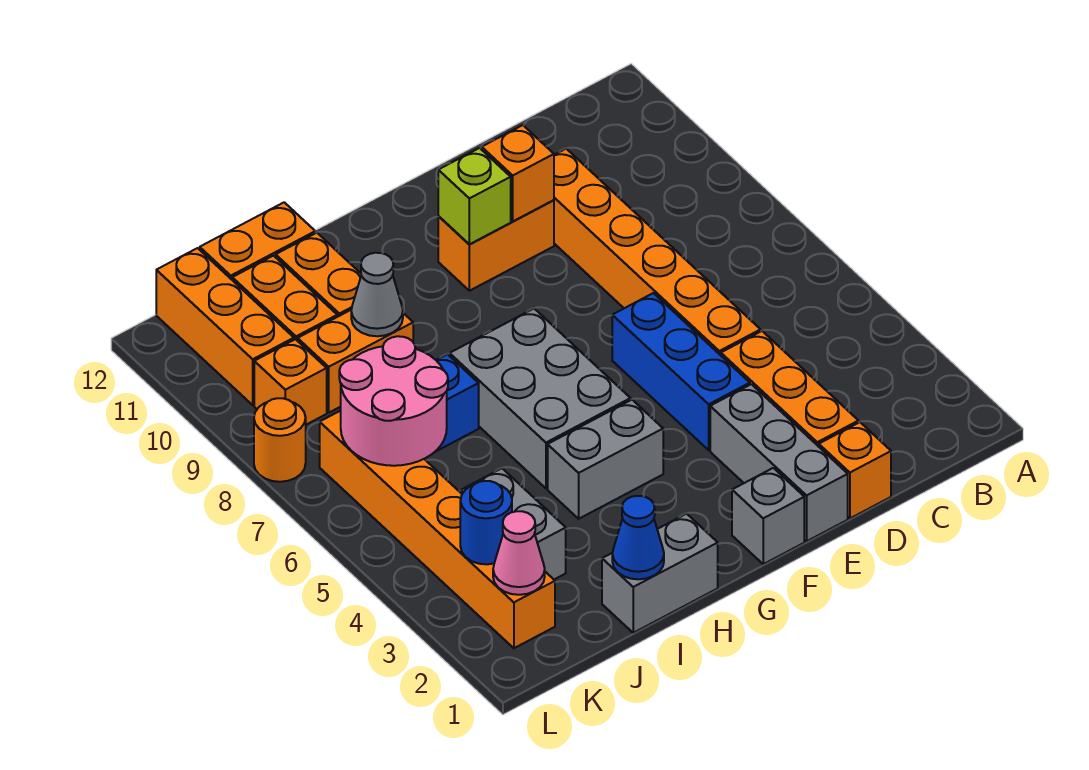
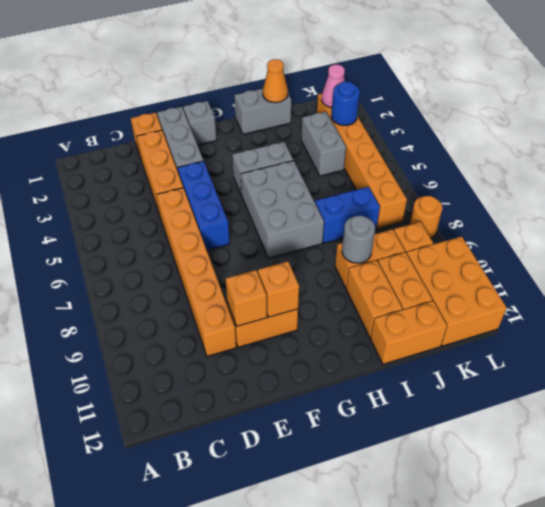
lime brick F10 level 2 -> orange brick F10 level 2
blue cone I1 level 2 -> orange cone I1 level 2
grey cone I9 level 2 -> grey round brick I9 level 2
pink round brick J6:K7 level 2 -> none
orange brick K10:K12 level 1 -> orange brick K10:L12 level 1

